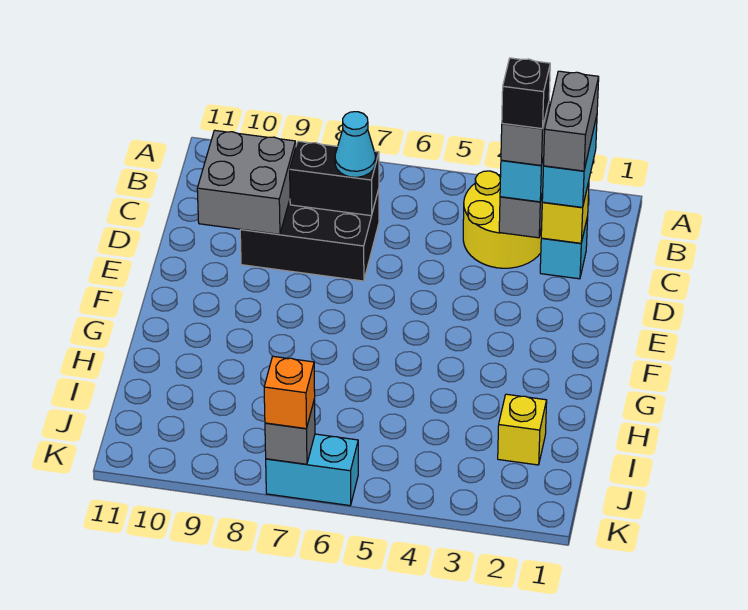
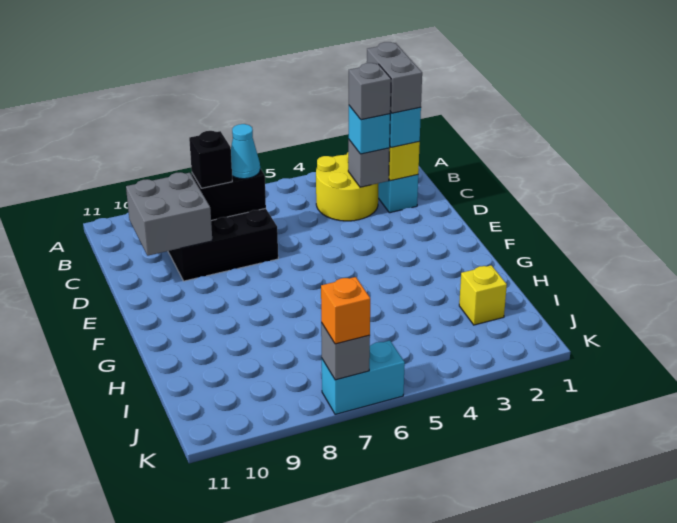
black brick C3 level 5 -> black brick C8 level 3

